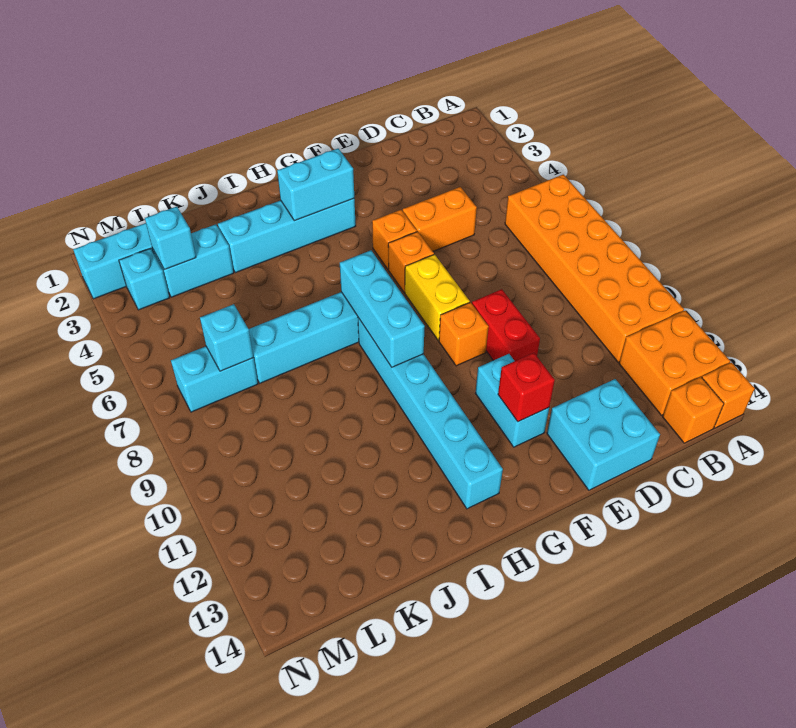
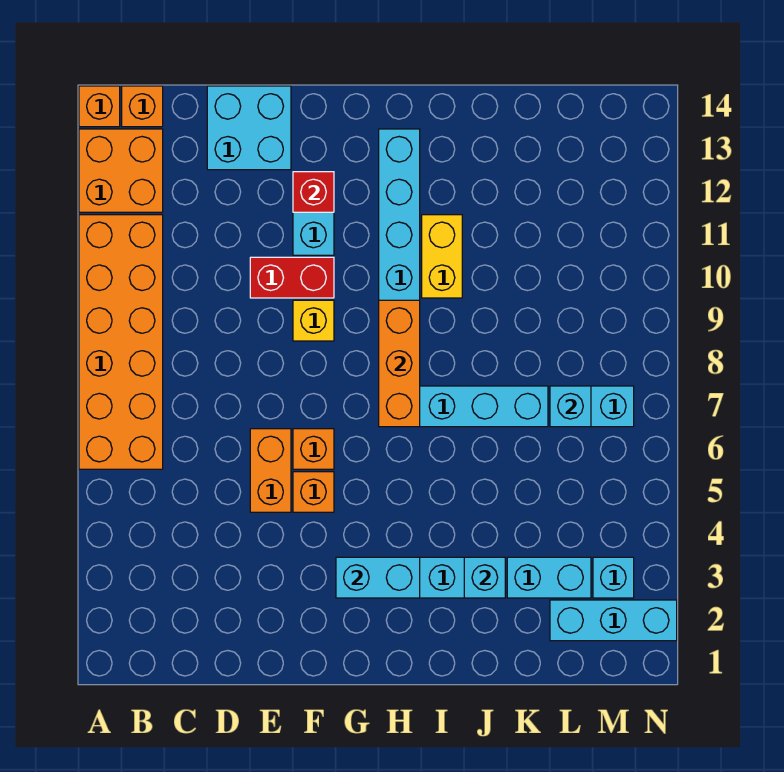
orange brick D5:E5 level 1 -> orange brick E5:E6 level 1
red brick E9:E10 level 1 -> red brick E10:F10 level 1
yellow brick F7:F8 level 1 -> yellow brick I10:I11 level 1
orange brick F9 level 1 -> yellow brick F9 level 1
cyan brick H7:H9 level 2 -> orange brick H7:H9 level 2
cyan brick L3 level 2 -> cyan brick J3 level 2

